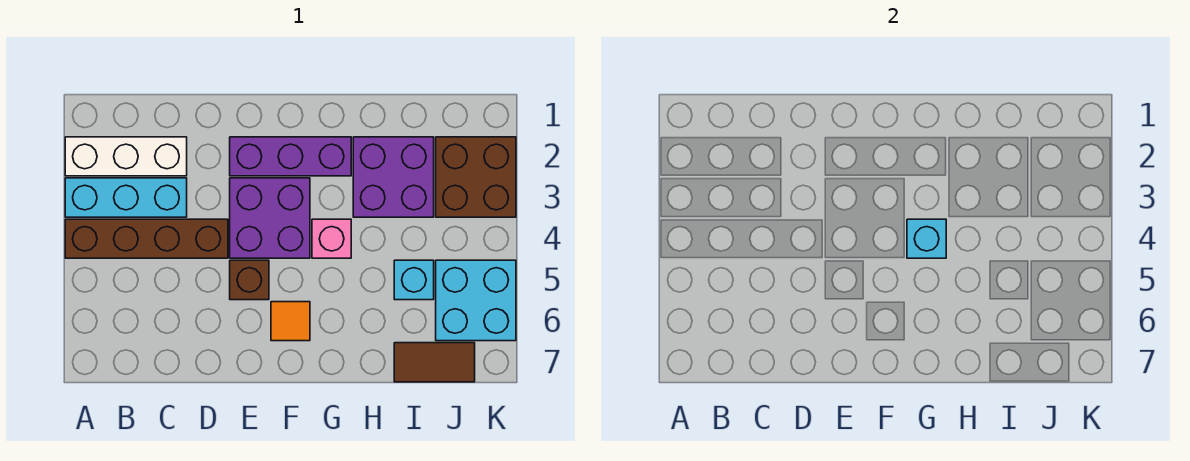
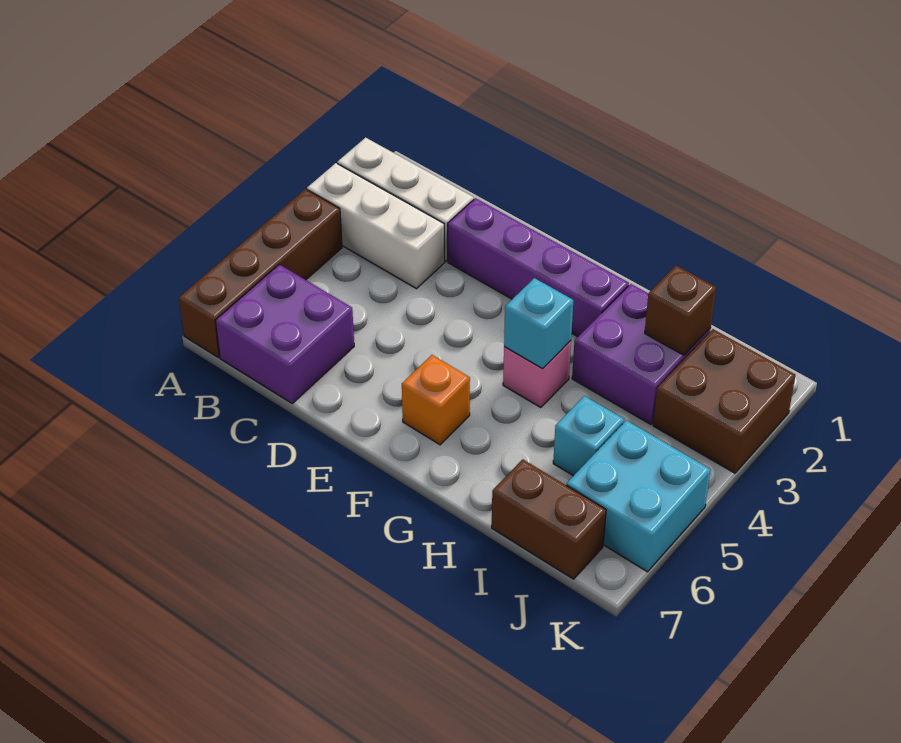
cyan brick A3:C3 level 1 -> white brick A3:C3 level 1
brown brick A4:D4 level 1 -> brown brick A4:A7 level 1
purple brick E2:G2 level 1 -> purple brick D2:G2 level 1
purple brick E3:F4 level 1 -> purple brick B6:C7 level 1
brown brick E5 level 1 -> brown brick I2 level 2
orange tile F6 level 1 -> orange brick F6 level 1
brown tile I7:J7 level 1 -> brown brick I7:J7 level 1

